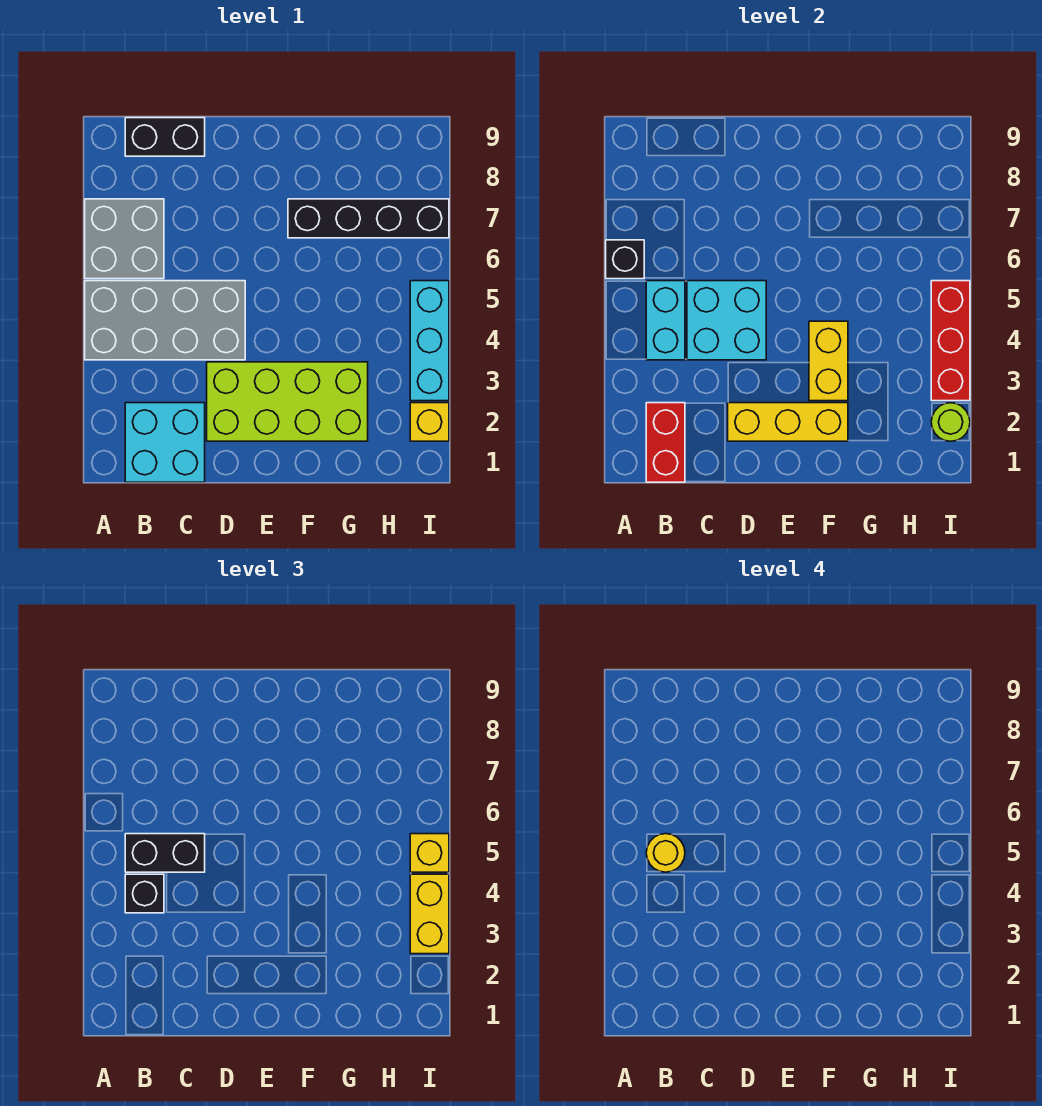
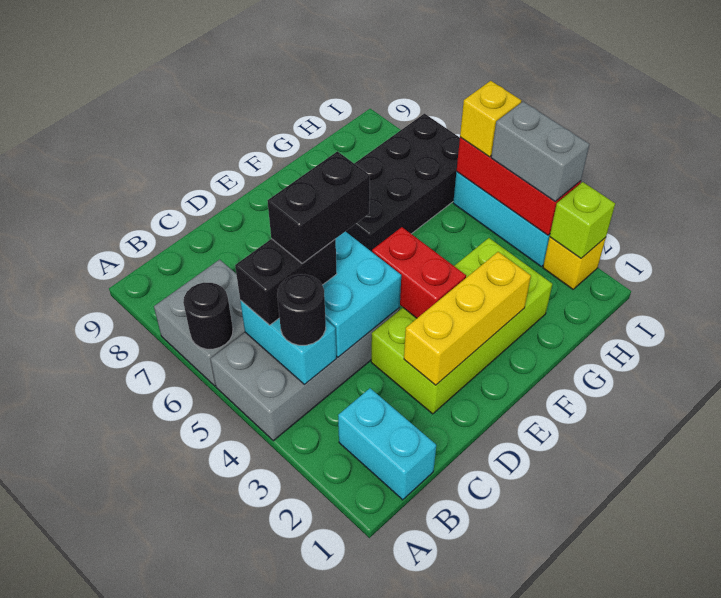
black brick A6 level 2 -> black round brick A6 level 2
cyan brick B1:C2 level 1 -> cyan brick B1:B2 level 1
red brick B1:B2 level 2 -> red brick E3:E4 level 2
black brick B4 level 3 -> black round brick B4 level 3
yellow round brick B5 level 4 -> none
black brick B9:C9 level 1 -> black brick C5:D5 level 4
yellow brick F3:F4 level 2 -> none
black brick F7:I7 level 1 -> black brick F6:I7 level 1
lime round brick I2 level 2 -> lime brick I2 level 2
yellow brick I3:I4 level 3 -> grey brick I3:I4 level 3

